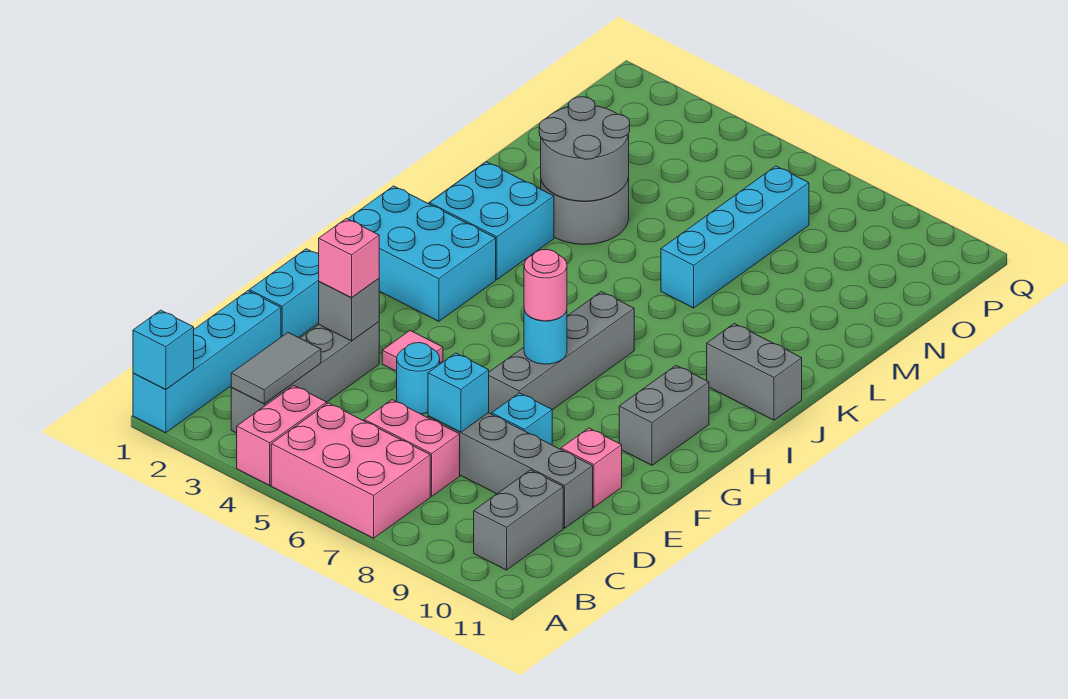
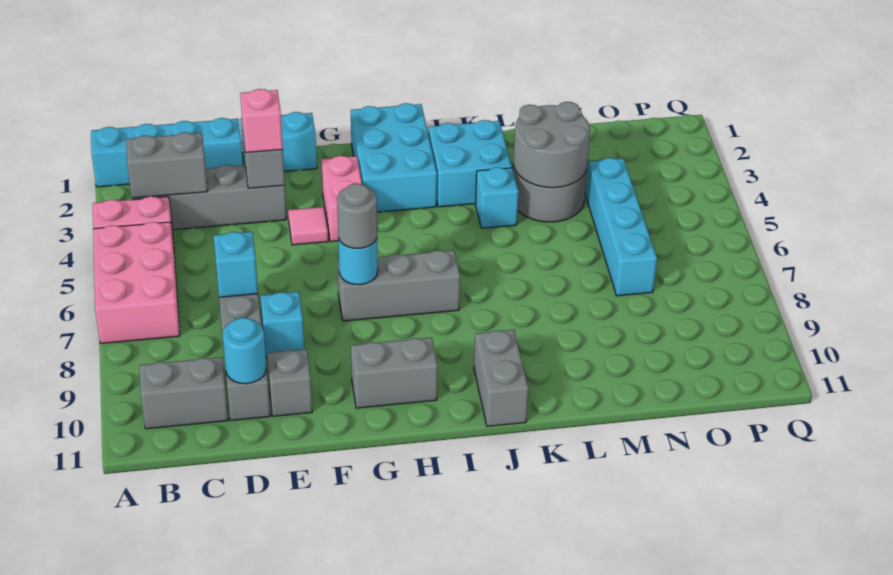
cyan brick A1 level 2 -> cyan brick K4 level 1
grey tile B3:C3 level 2 -> grey brick B3:C3 level 2
pink brick C6:C7 level 1 -> pink brick G3:G4 level 1
cyan round brick E5 level 1 -> cyan round brick D10 level 2
pink brick E10 level 1 -> grey brick E10 level 1
grey brick F7:I7 level 1 -> grey brick G7:I7 level 1
pink round brick G7 level 3 -> grey round brick G7 level 3
cyan brick L7:O7 level 1 -> cyan brick N4:N7 level 1

